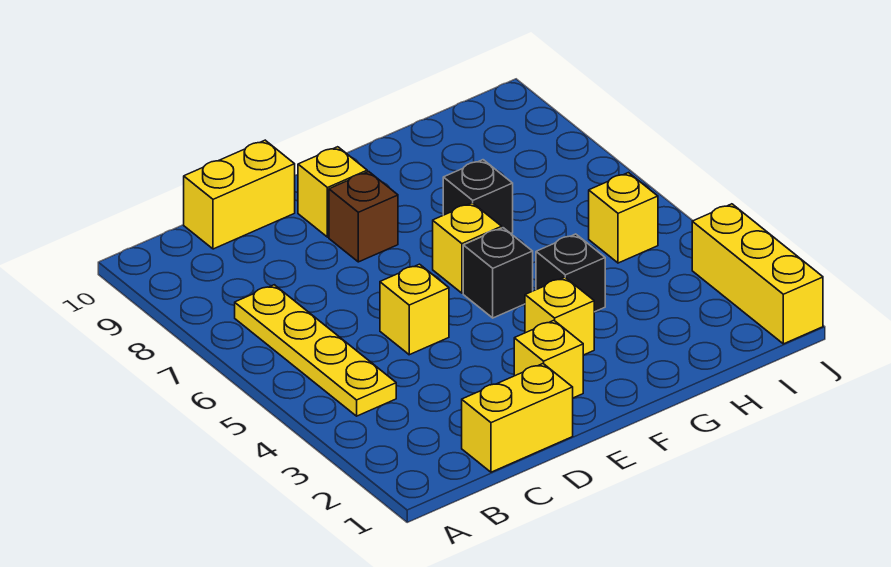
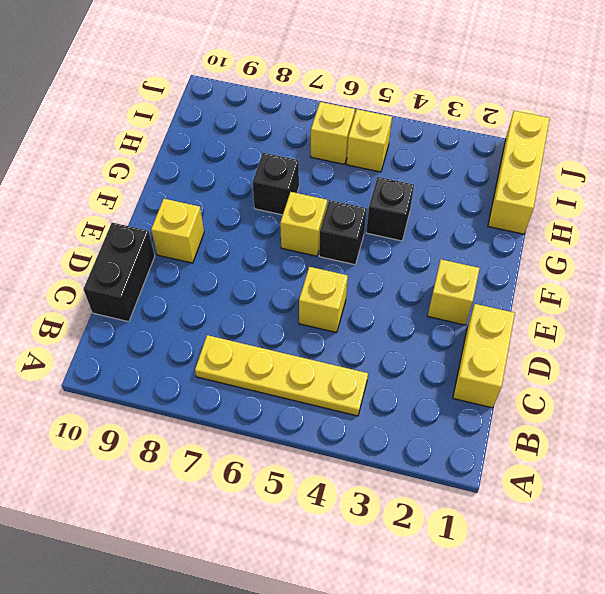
yellow brick C10:D10 level 1 -> black brick C10:D10 level 1
brown brick E8 level 1 -> none
yellow brick F3 level 1 -> yellow brick I6 level 1
yellow brick J1:J3 level 1 -> yellow brick H1:J1 level 1

